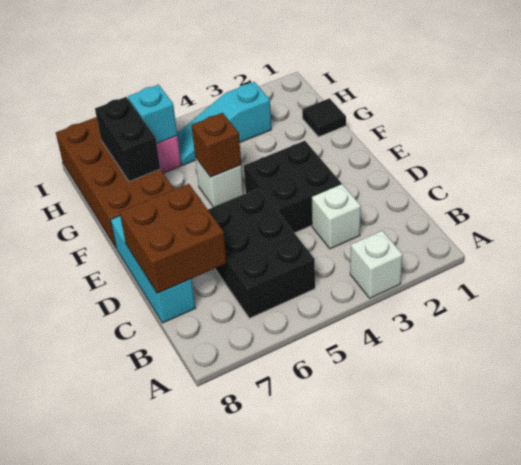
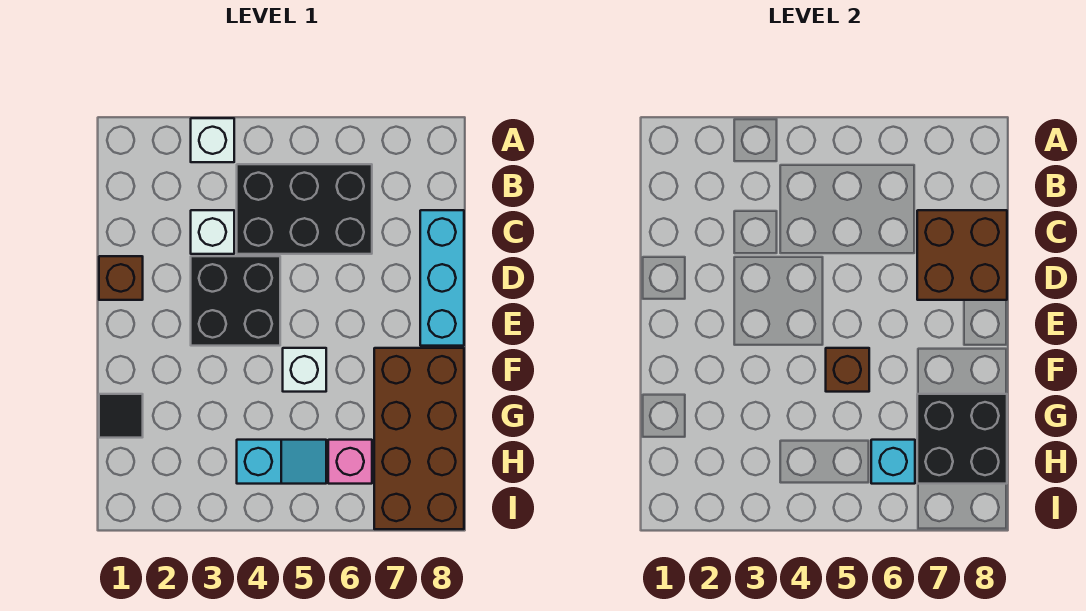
black brick B5:D6 level 1 -> black brick B4:C6 level 1
none -> brown brick D1 level 1
black brick G7:H7 level 2 -> black brick G7:H8 level 2
cyan slope H3:H5 level 1 top 3 -> cyan slope H4:H5 level 1 top 4

